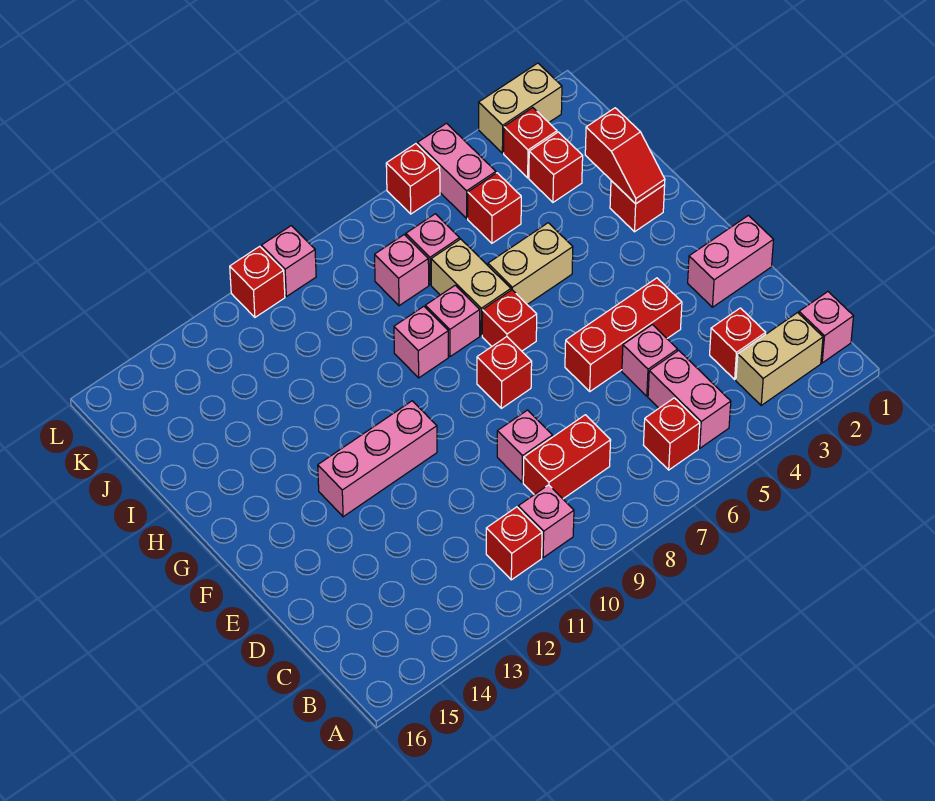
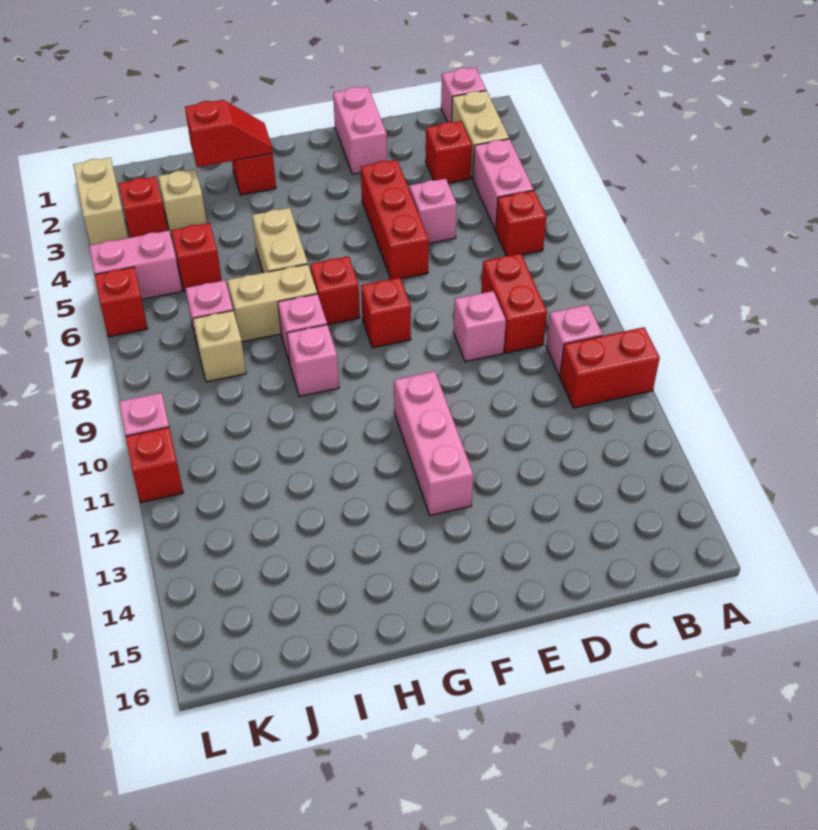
pink brick B5:C5 level 1 -> pink brick B4:B5 level 1
red brick B11 level 1 -> red brick A11:B11 level 1
red brick J3 level 1 -> tan brick J3 level 1
pink brick J8 level 1 -> tan brick J8 level 1

